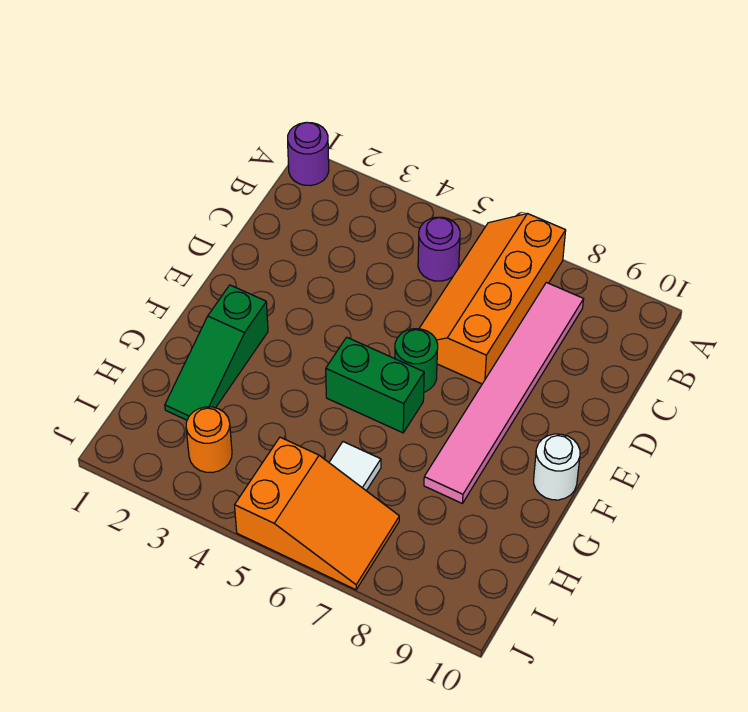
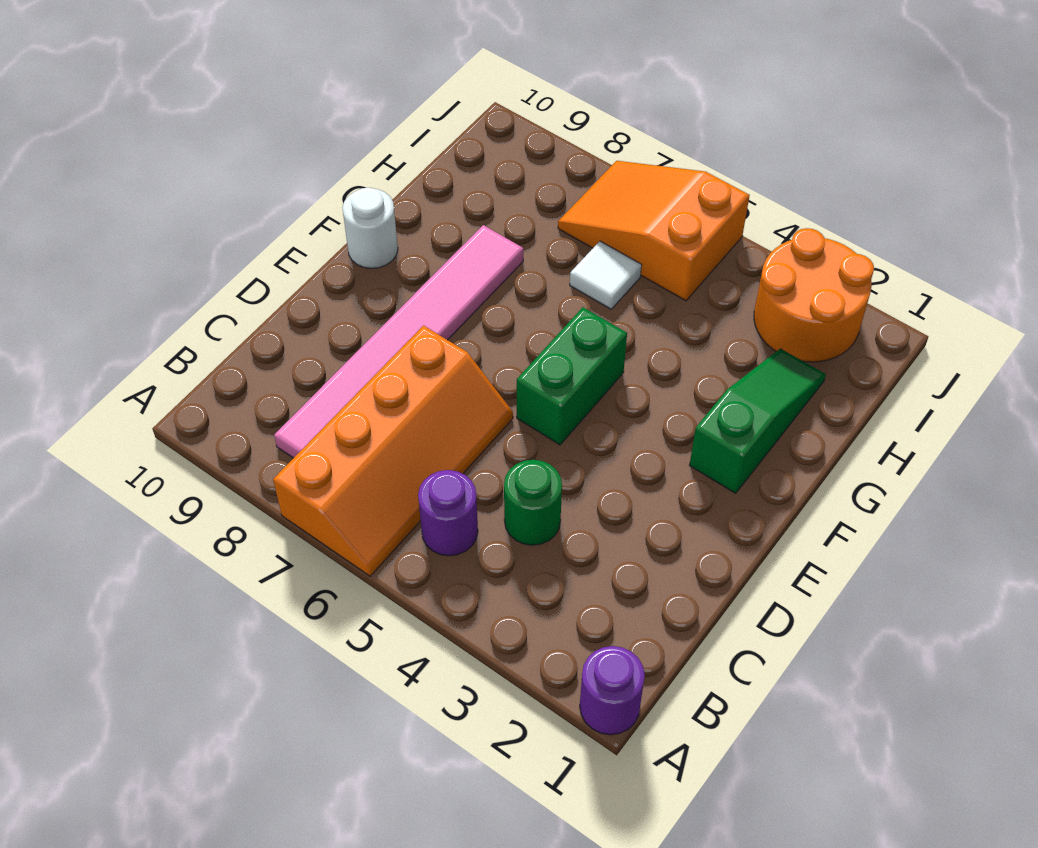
green round brick E6 level 1 -> green round brick C4 level 1
green brick F5:F6 level 1 -> green brick E5:F5 level 1
orange round brick I3 level 1 -> orange round brick I2:J3 level 1

